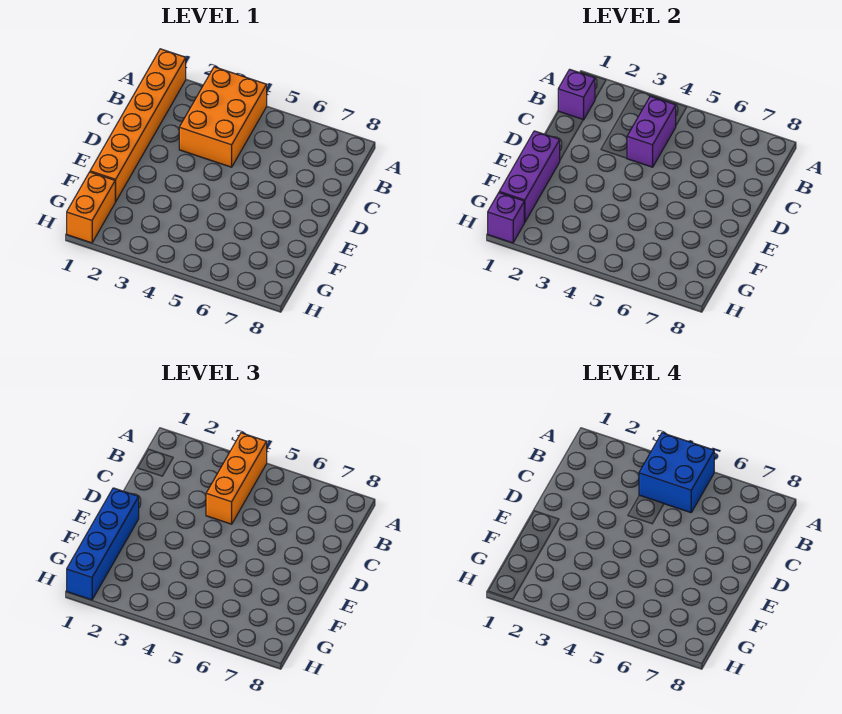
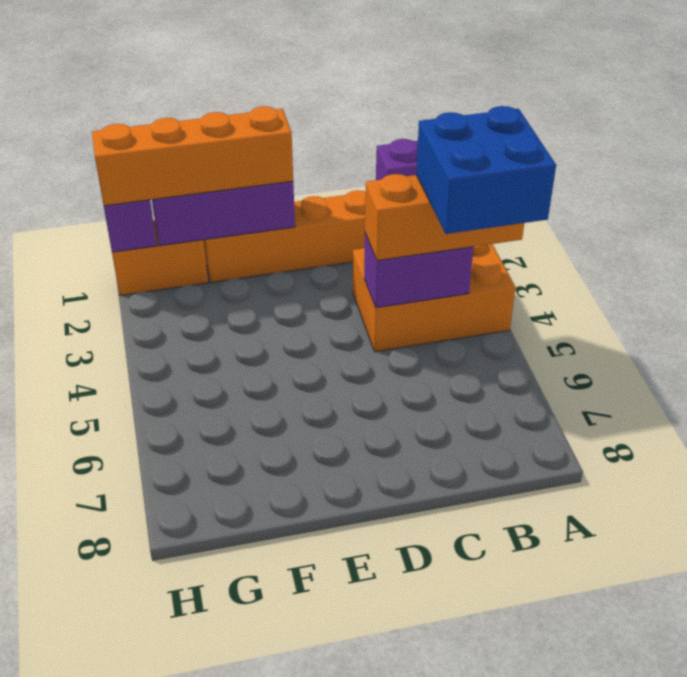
blue brick E1:H1 level 3 -> orange brick E1:H1 level 3

